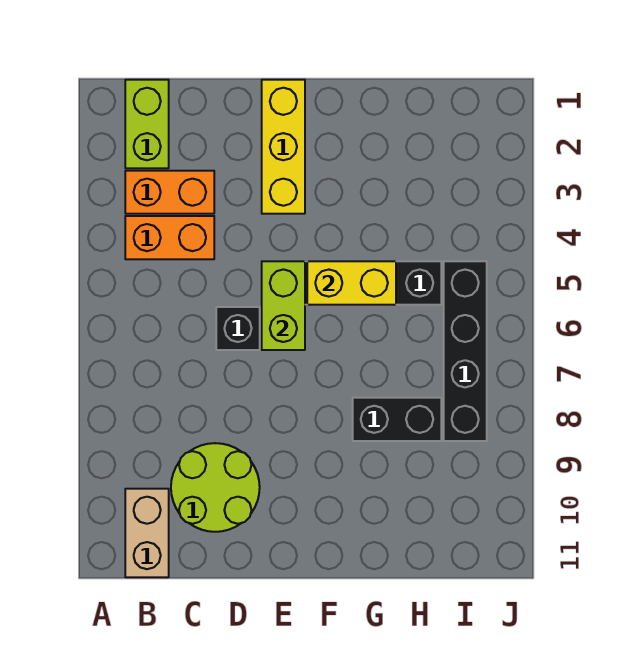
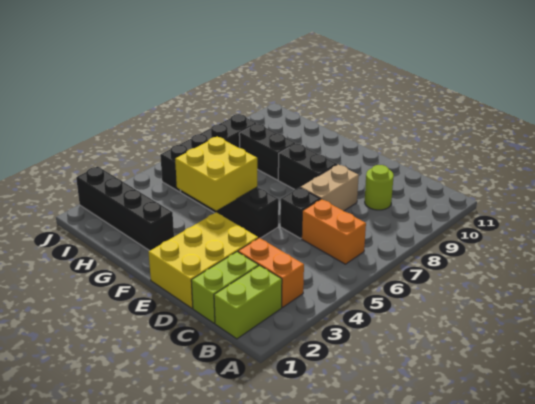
orange brick B4:C4 level 1 -> orange brick B6:C6 level 1
tan brick B10:B11 level 1 -> tan brick D7:D8 level 1
lime round brick C9:D10 level 1 -> lime round brick C9 level 1
yellow brick E1:E3 level 1 -> yellow brick D1:E3 level 1
lime brick E5:E6 level 2 -> lime brick C1:C2 level 1
none -> black brick E8:F8 level 1
yellow brick F5:G5 level 2 -> yellow brick F4:G5 level 2
none -> black brick G2:J2 level 1

